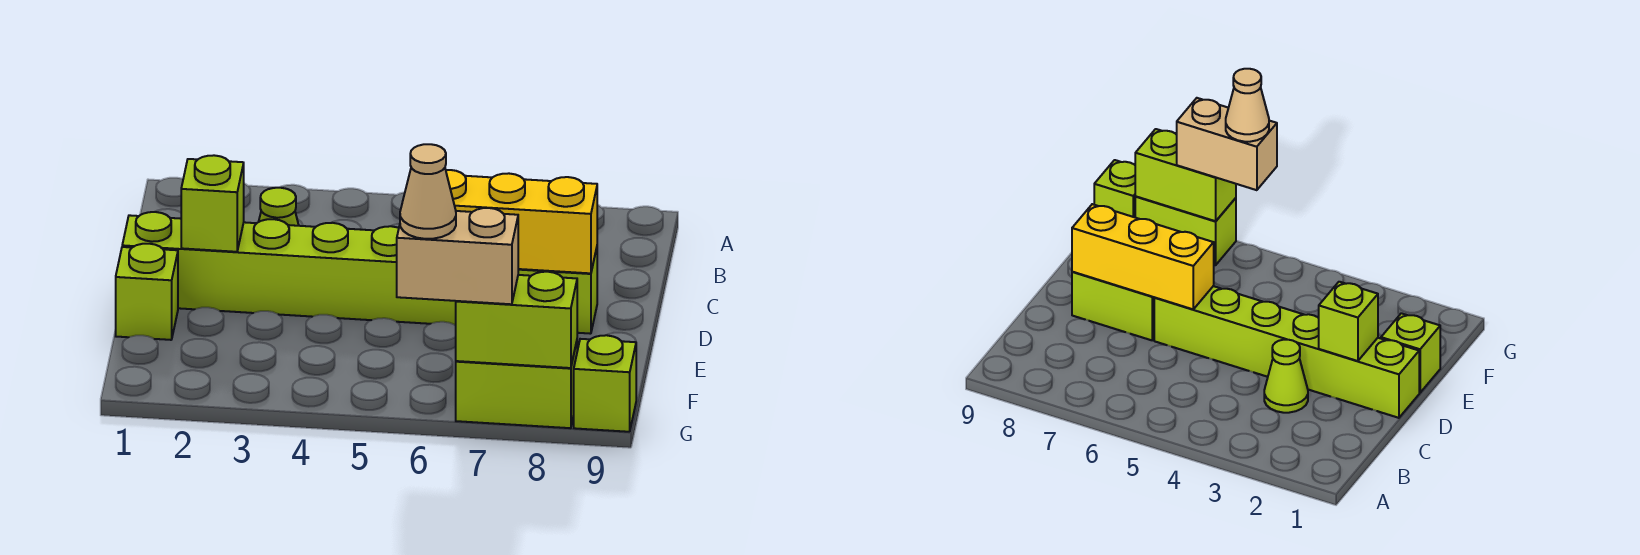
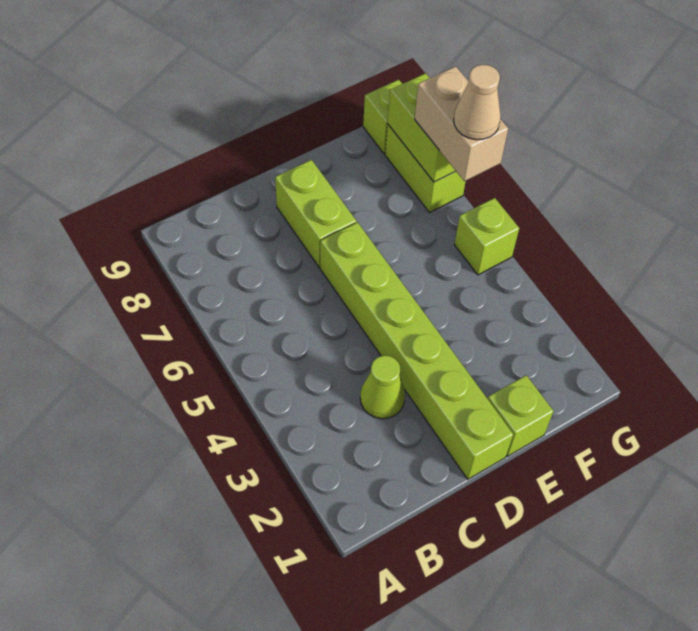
lime brick D2 level 2 -> lime brick G5 level 1
yellow brick D6:D8 level 2 -> none

